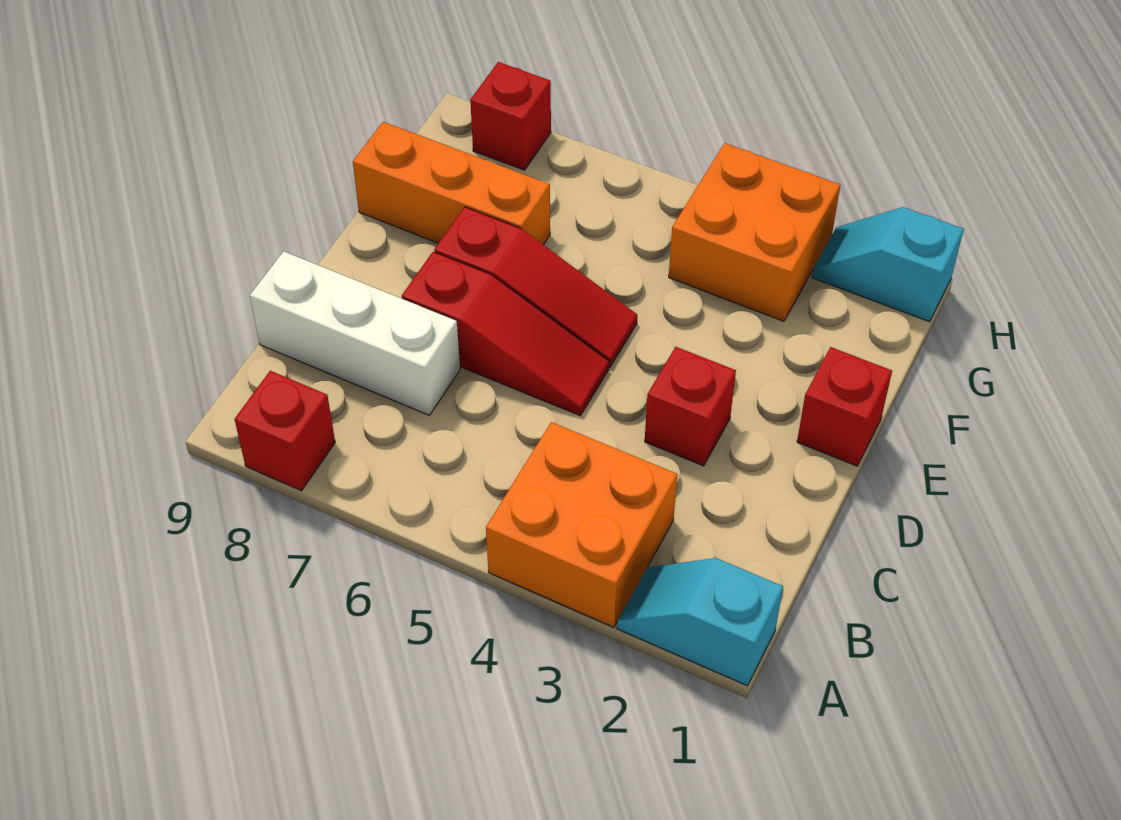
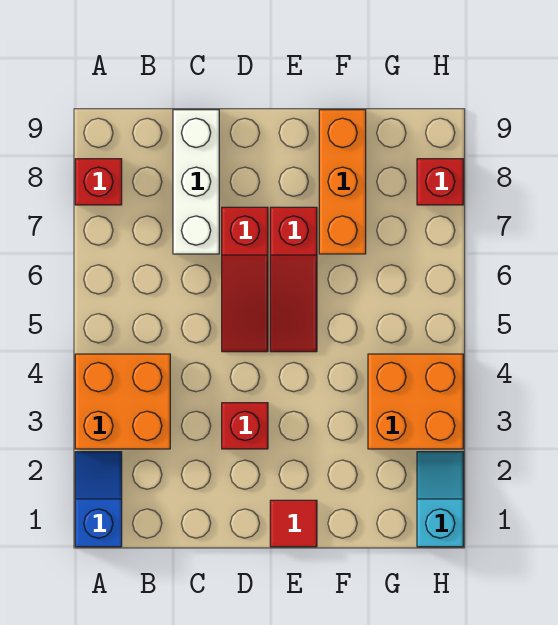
cyan slope A1:A2 level 1 top 1 -> blue slope A1:A2 level 1 top 1
red brick E1 level 1 -> red tile E1 level 1

